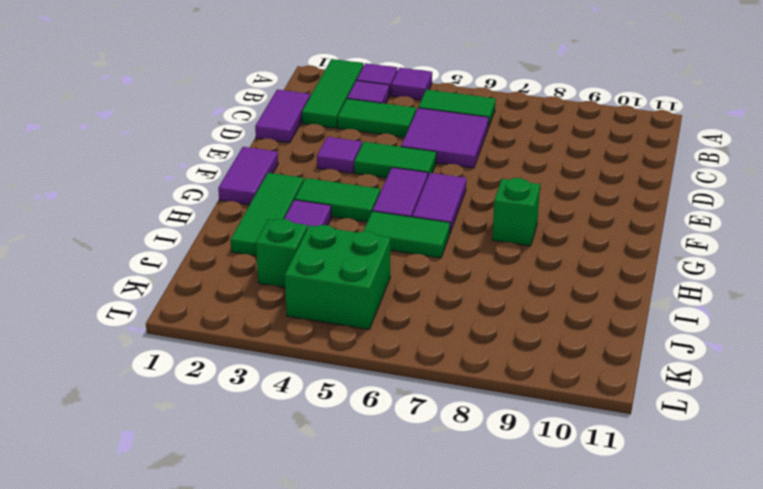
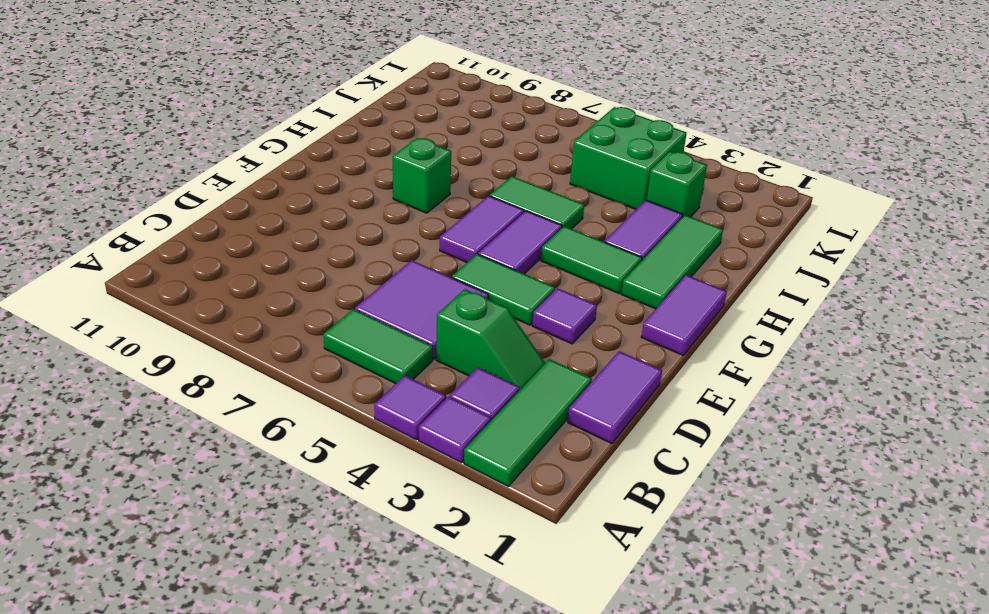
green tile C3:C4 level 1 -> green slope C3:C4 level 1 top 4

